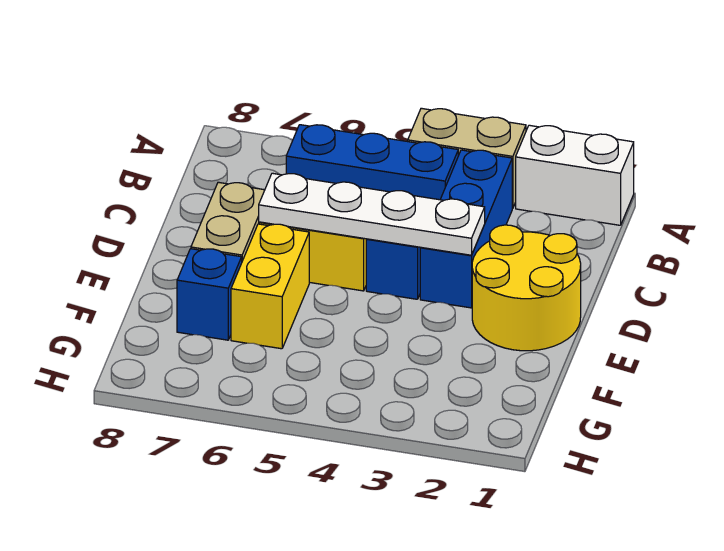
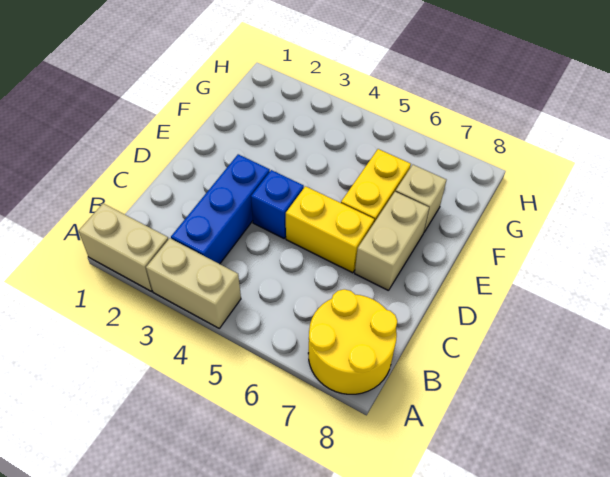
white brick A1:A2 level 1 -> tan brick A1:A2 level 1
blue brick B4:B6 level 1 -> none
yellow round brick D1:E2 level 1 -> yellow round brick A7:B8 level 1
white plate D3:D6 level 2 -> none
blue brick F7 level 1 -> tan brick F7 level 1

